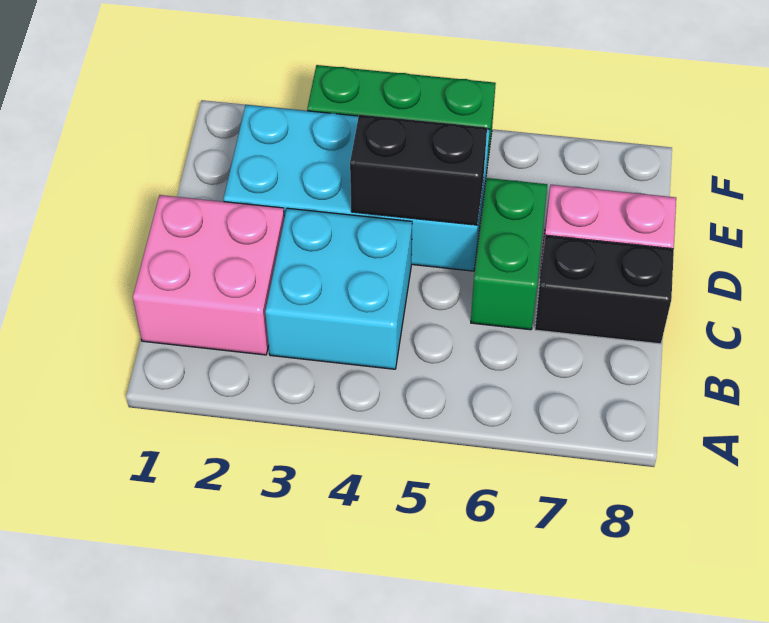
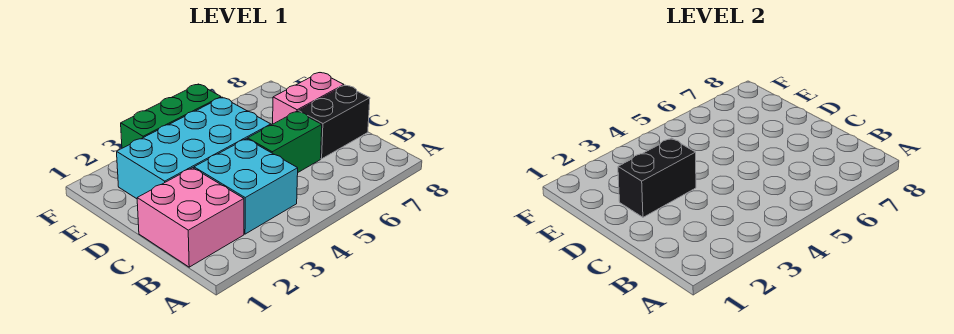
green brick C6:D6 level 1 -> green brick C5:C6 level 1
black brick D4:D5 level 2 -> black brick D2:D3 level 2

